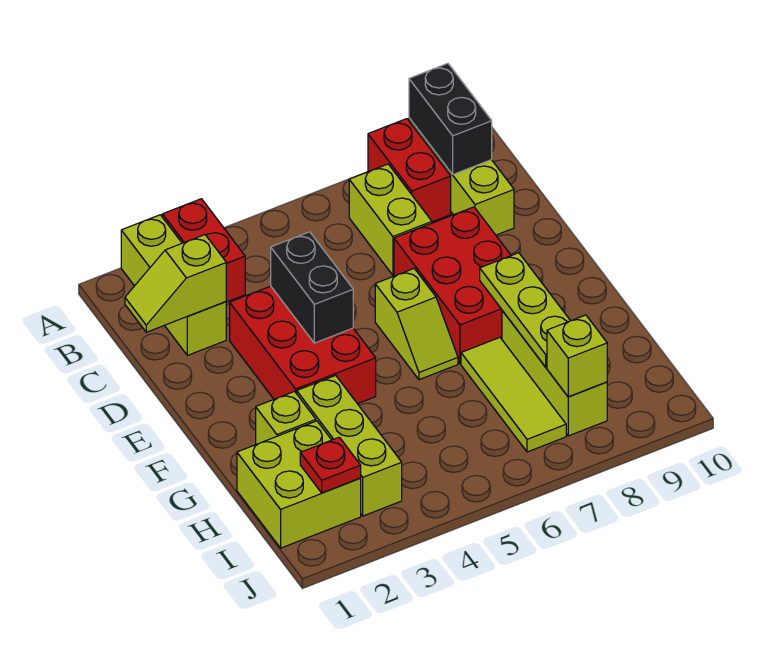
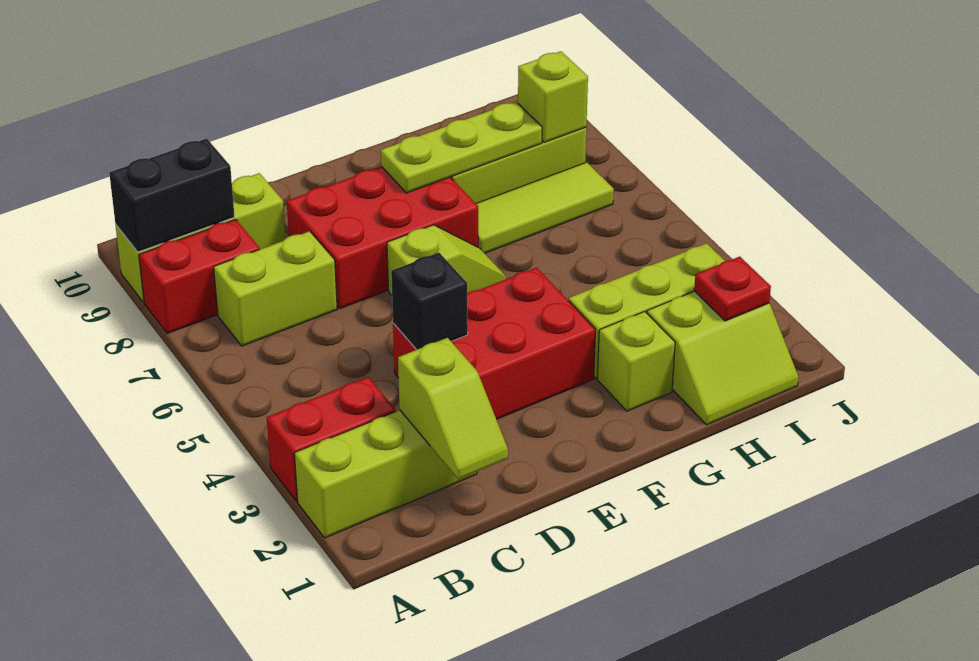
black brick D4:E4 level 2 -> black brick D4 level 2
lime brick H1:I2 level 1 -> lime slope H1:I2 level 1 top 2

